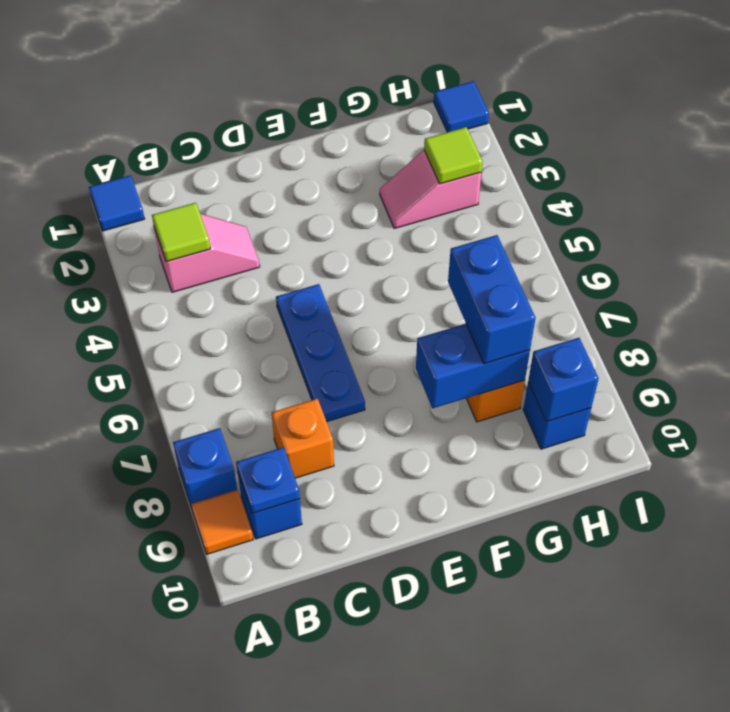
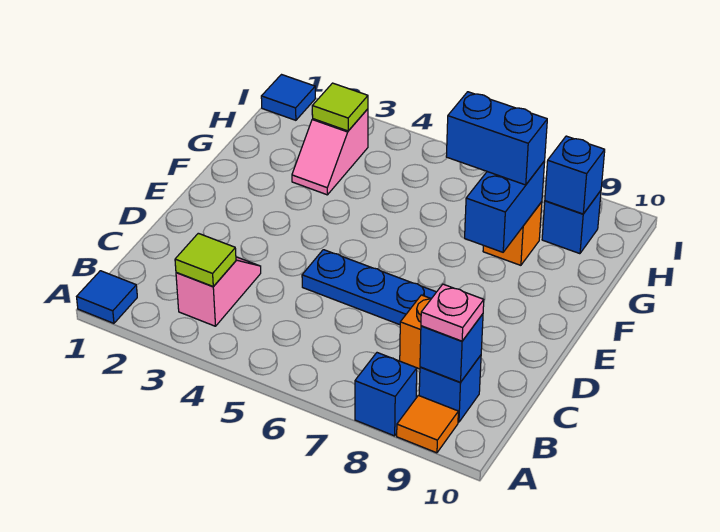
blue plate B9 level 2 -> blue brick B9 level 2
none -> pink plate B9 level 3

